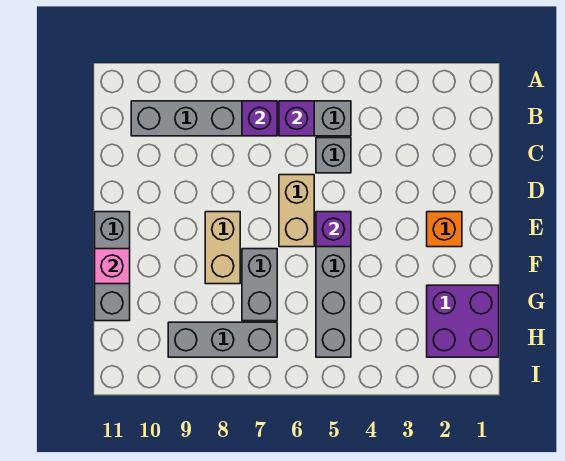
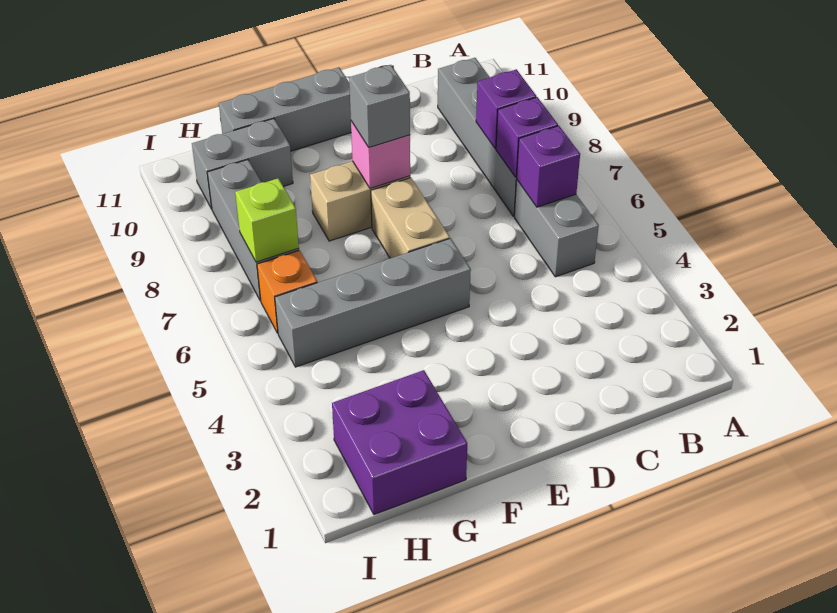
grey brick C5 level 1 -> grey brick E8 level 3
tan brick D6:E6 level 1 -> tan brick E6:E7 level 1
orange brick E2 level 1 -> orange brick H6 level 1
purple brick E5 level 2 -> purple brick B8 level 2
grey brick F7:G7 level 1 -> grey brick G10:H10 level 1
pink brick F11 level 2 -> pink brick E8 level 2
none -> lime brick H7 level 2

